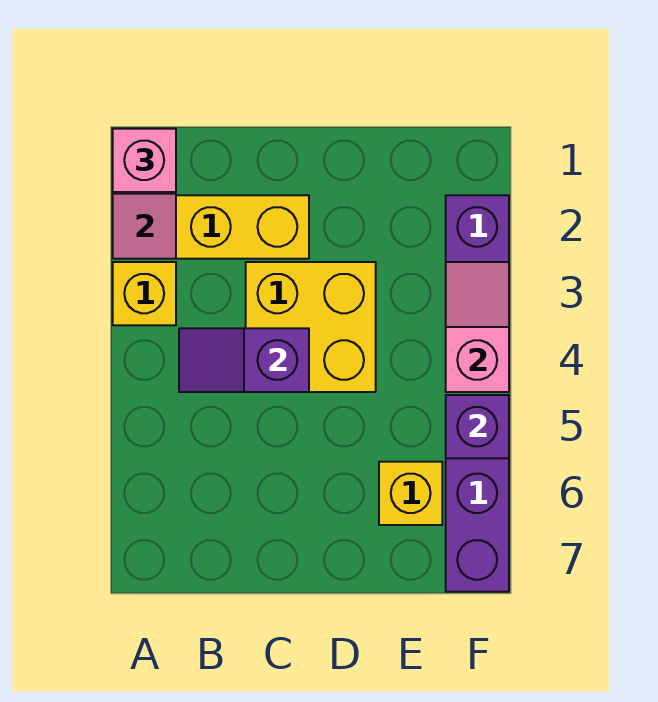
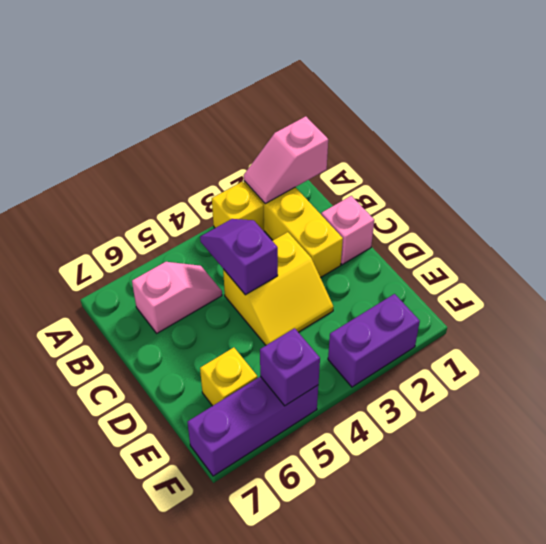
pink brick A1 level 3 -> pink brick C1 level 1
yellow brick C3:D4 level 1 -> yellow slope C3:D4 level 1 top C
pink slope F3:F4 level 2 top 4 -> pink slope B5:B6 level 1 top 6

